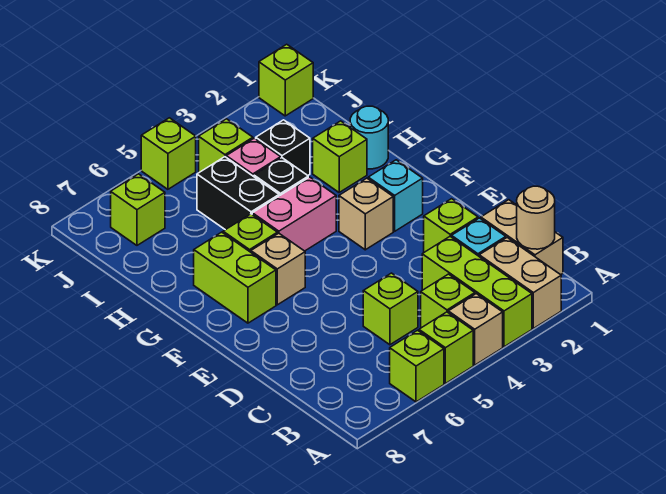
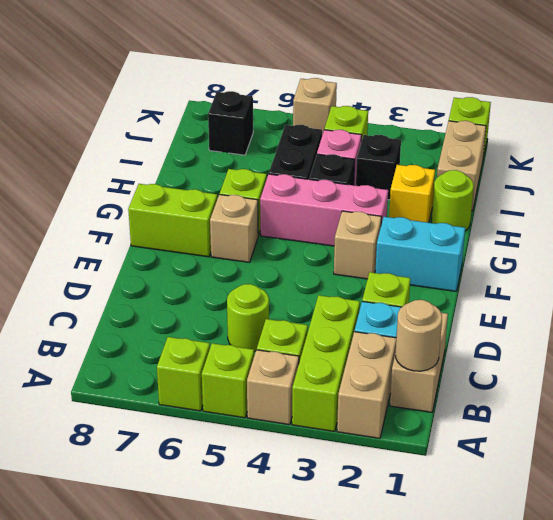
lime brick C5 level 1 -> lime round brick C5 level 1
cyan brick F2 level 1 -> cyan brick F1:F2 level 1
lime brick F7:G7 level 1 -> lime brick F7:F8 level 1
pink brick G4:G5 level 1 -> pink brick G3:G5 level 1
cyan round brick H1 level 1 -> lime round brick H1 level 1
lime brick H2 level 1 -> yellow brick H2 level 1
none -> tan brick I1:J1 level 1
lime brick J7 level 1 -> black brick J7 level 1
lime brick K5 level 1 -> tan brick K5 level 1

